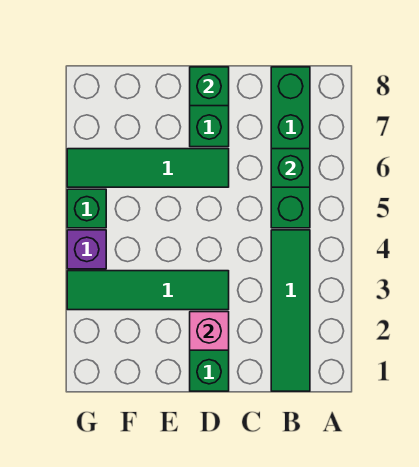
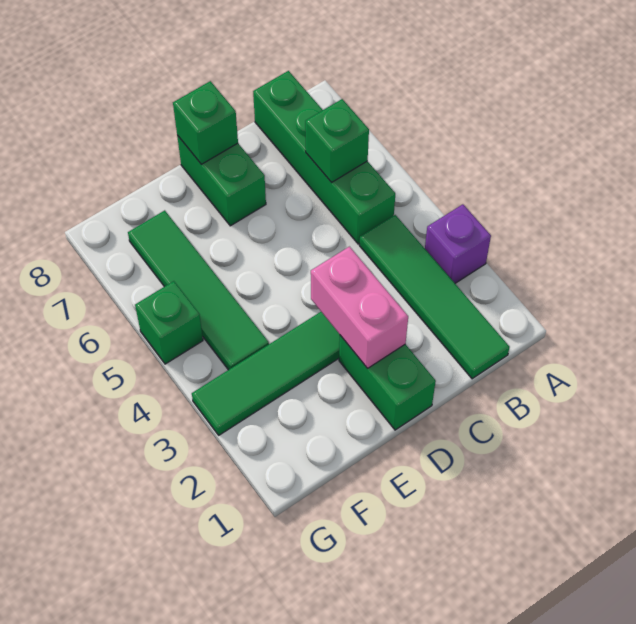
pink brick D2 level 2 -> pink brick D2:D3 level 2
green tile D6:G6 level 1 -> green tile F4:F7 level 1
purple brick G4 level 1 -> purple brick A3 level 1

